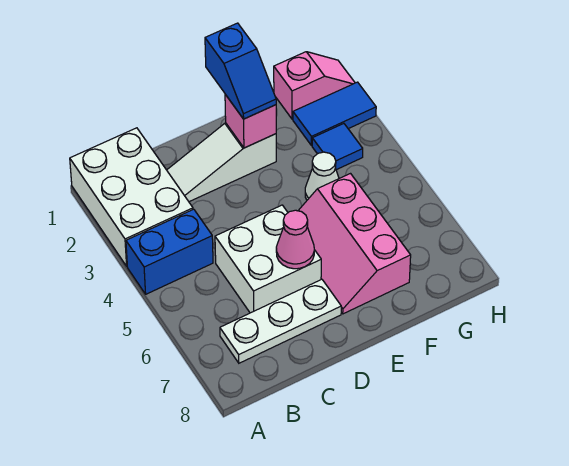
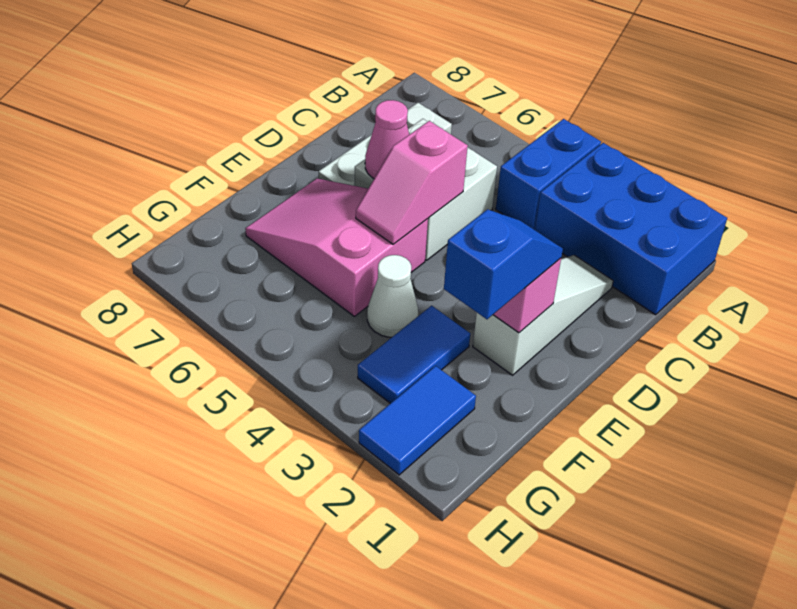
white brick A1:B3 level 1 -> blue brick A1:B3 level 1
blue slope E1:E2 level 3 top 1 -> blue slope E2:F2 level 3 top F
pink slope E5:F7 level 1 top F -> pink slope E5:F7 level 1 top 5
pink slope G1:H1 level 1 top G -> pink slope D5:E5 level 2 top D
blue tile G3 level 1 -> blue tile F3:G3 level 1

